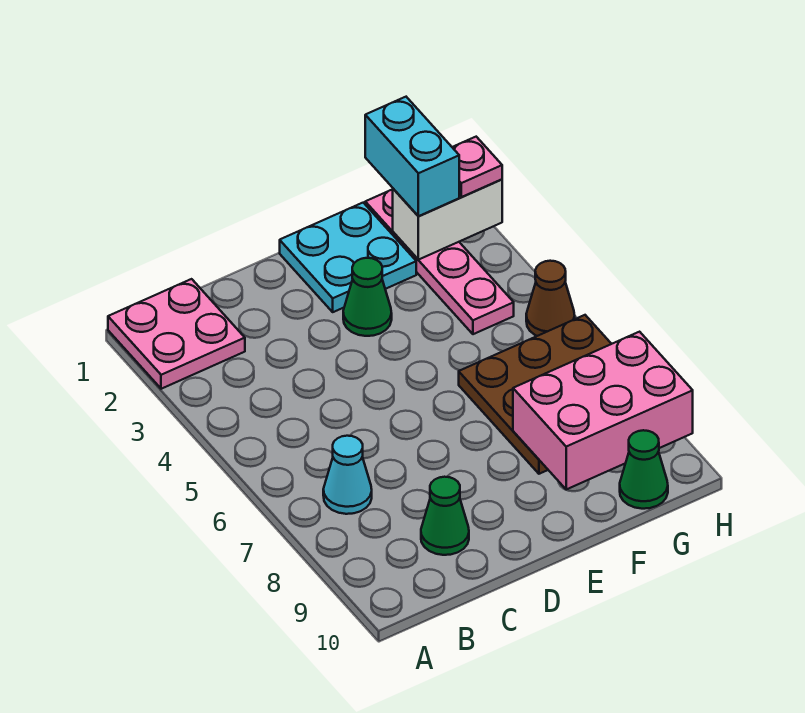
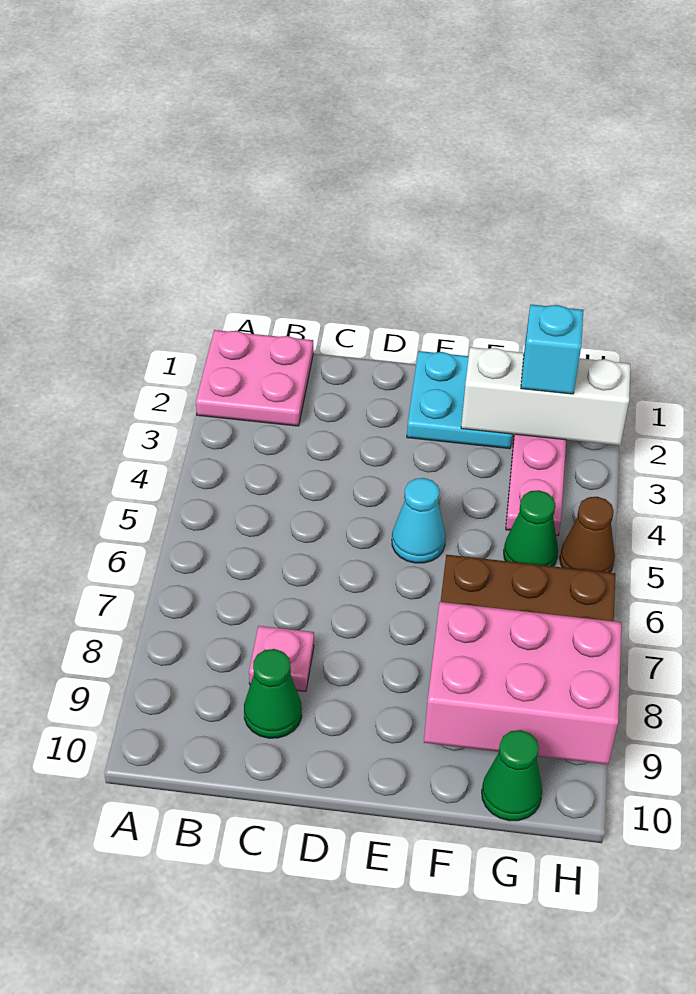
cyan cone B7 level 1 -> cyan cone E5 level 1
green cone E3 level 1 -> green cone G5 level 1
cyan brick G1:G2 level 3 -> cyan brick G2 level 3
white brick G2:H2 level 2 -> white brick F2:H2 level 2
pink plate H2 level 3 -> pink plate C8 level 1

